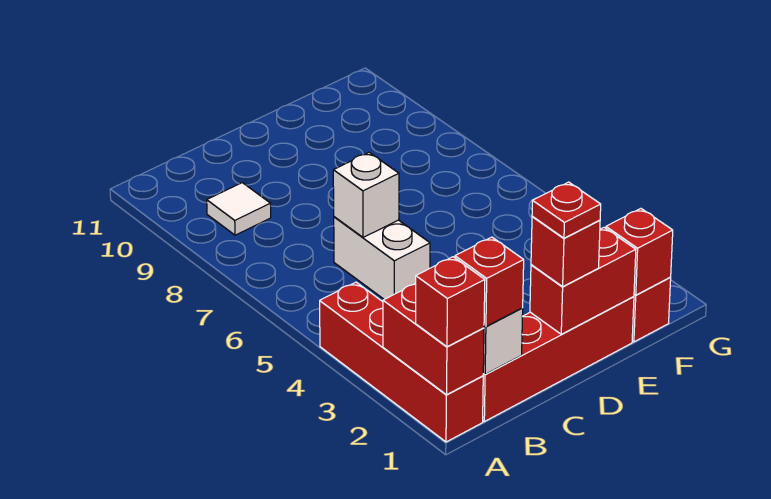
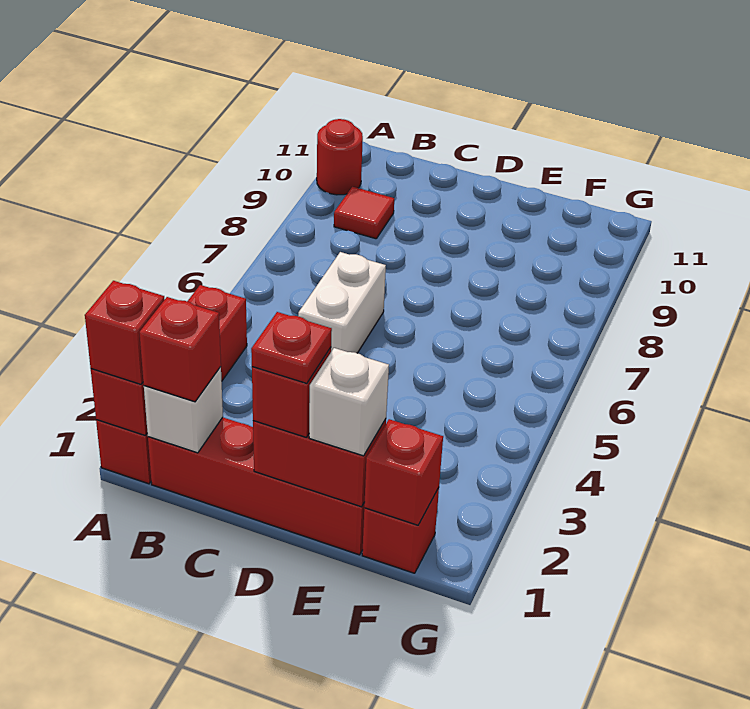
none -> red round brick A10 level 1
white tile B9 level 1 -> red tile B9 level 1
white brick C6 level 2 -> white brick E1 level 3

